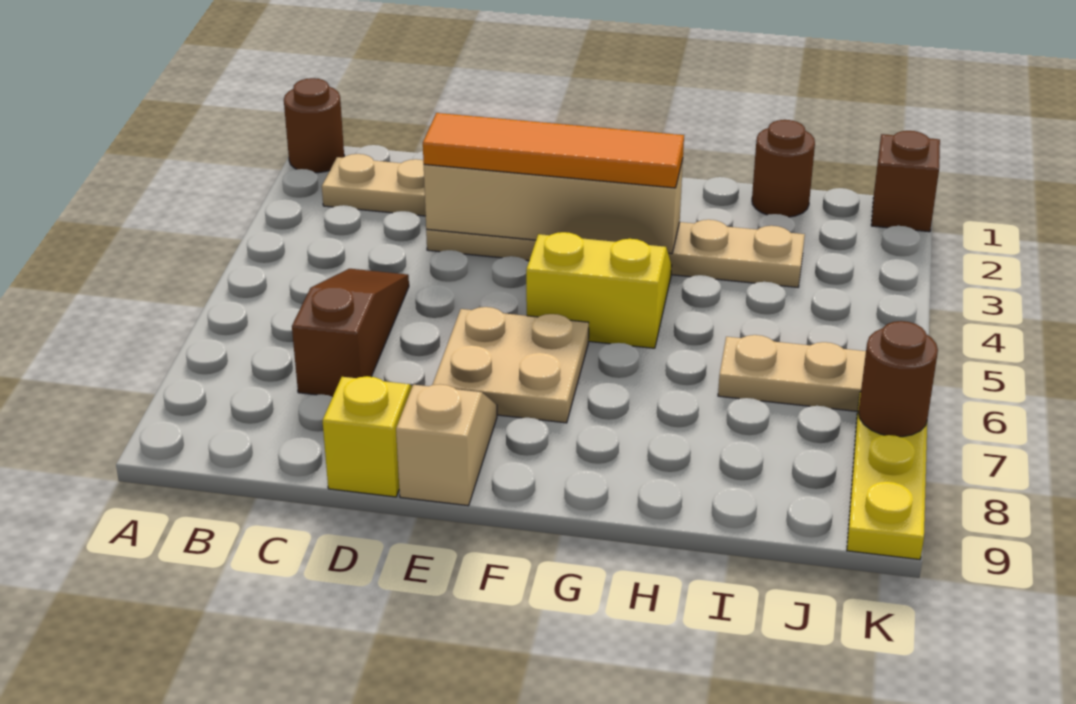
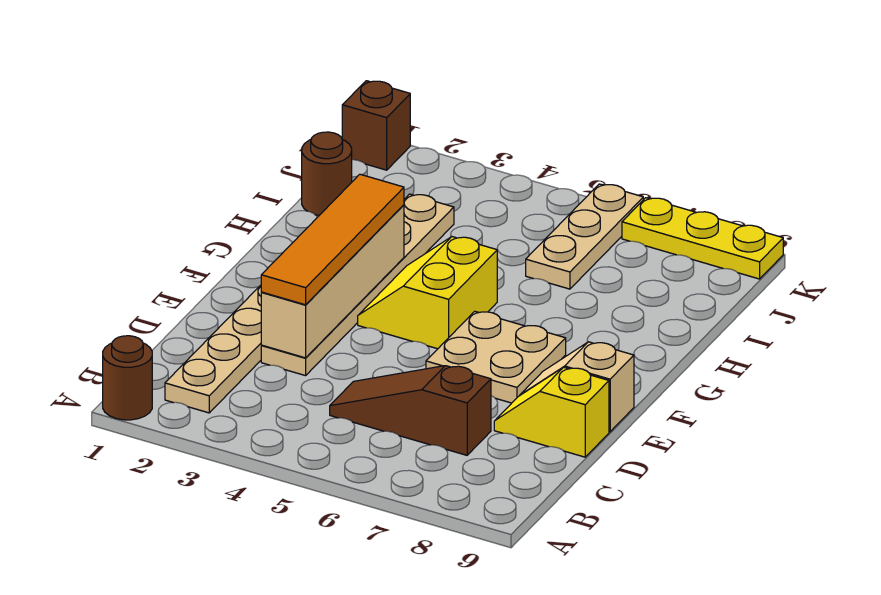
brown round brick K7 level 2 -> none

